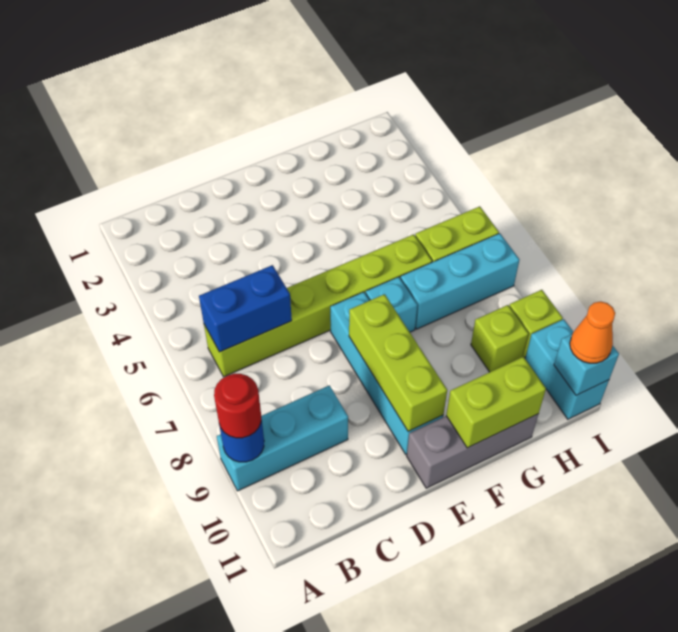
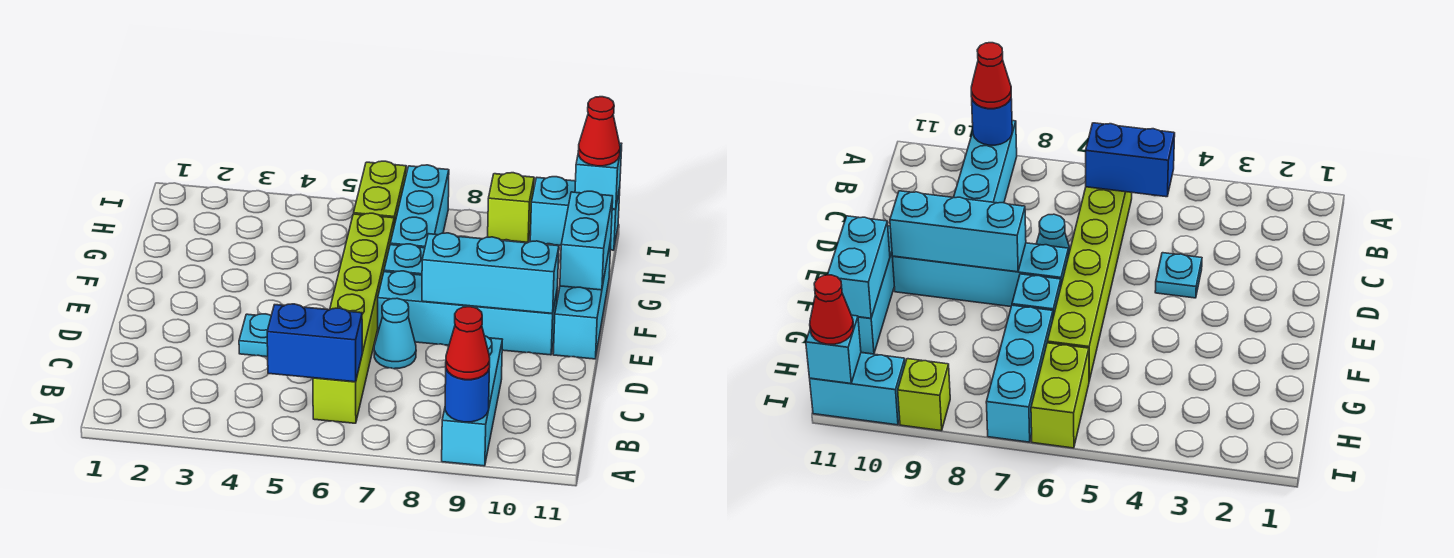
red round brick A9 level 3 -> red cone A9 level 3
blue brick B6:C6 level 2 -> blue brick B5:B6 level 2
none -> cyan plate D4 level 1
none -> cyan cone D7 level 1
lime brick E8:E10 level 2 -> cyan brick E8:E10 level 2
grey brick E11:G11 level 1 -> cyan brick E11:G11 level 1
lime brick F11:G11 level 2 -> cyan brick F11:G11 level 2
lime brick H9 level 1 -> none
orange cone I11 level 3 -> red cone I11 level 3

